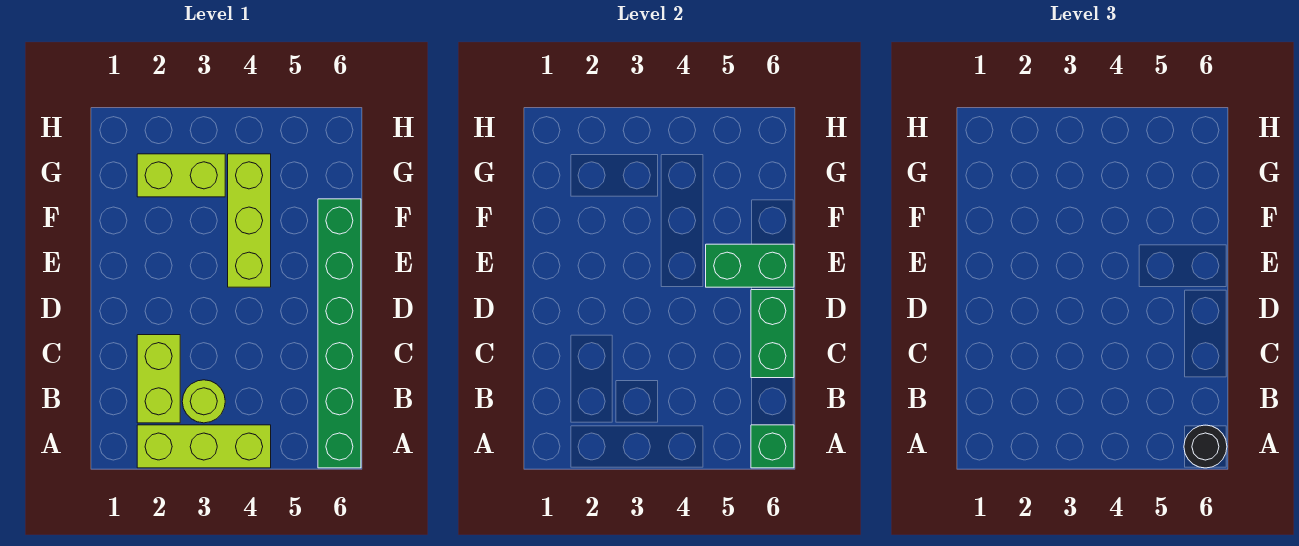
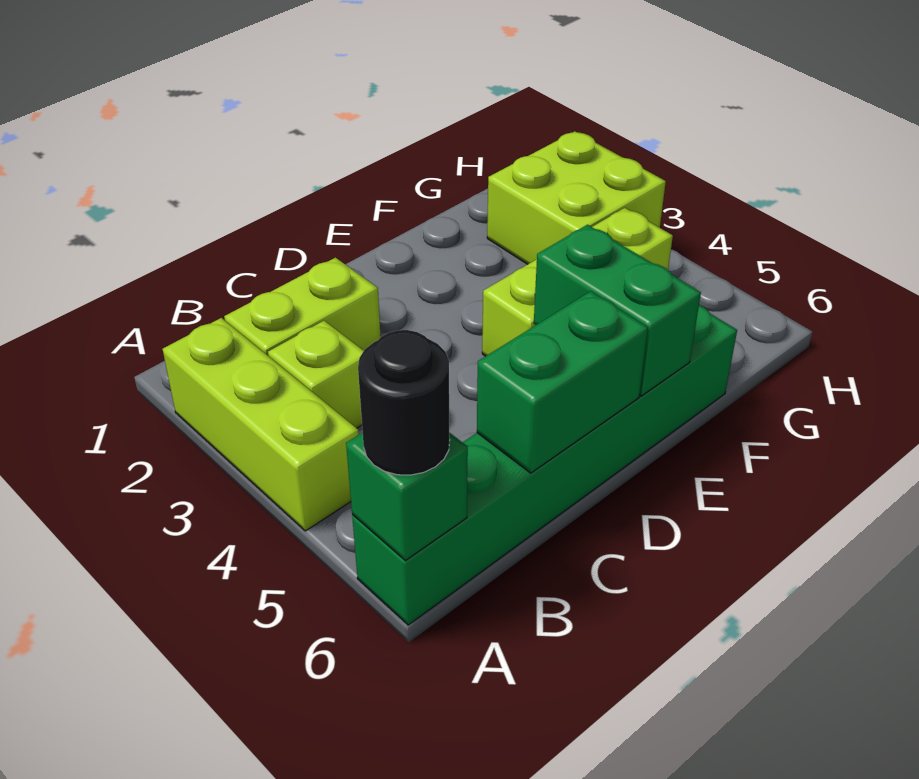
lime round brick B3 level 1 -> lime brick B3 level 1
lime brick G2:G3 level 1 -> lime brick G2:H3 level 1

